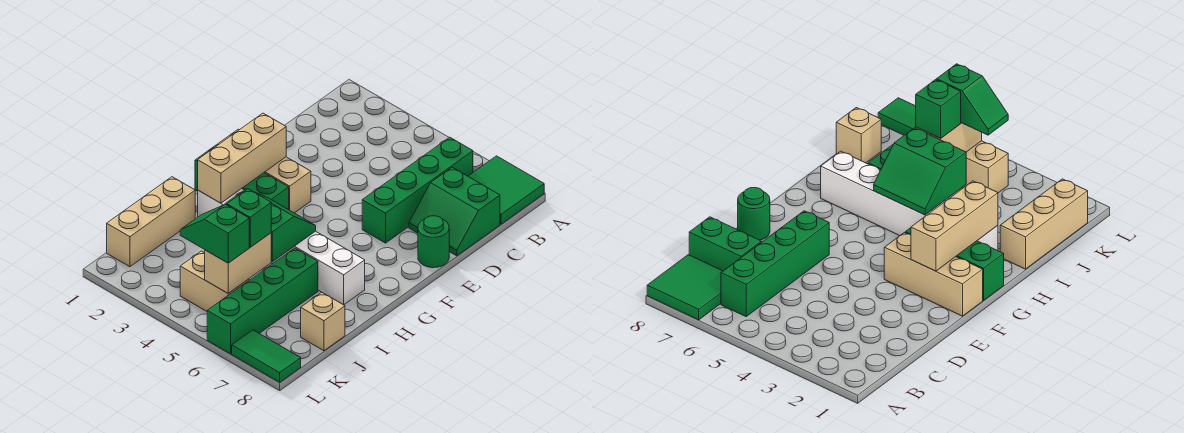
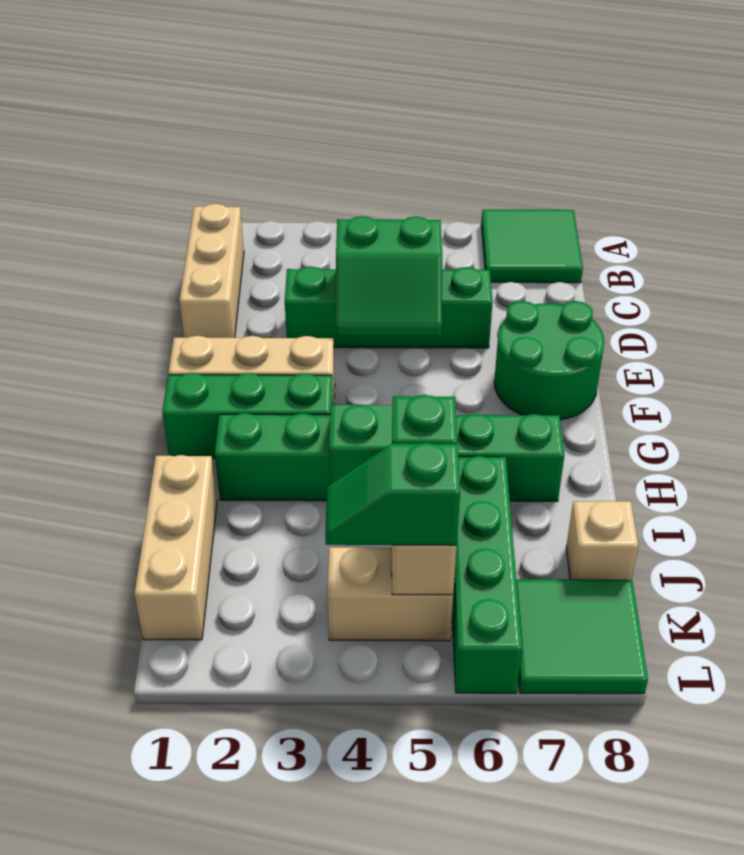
green brick B6:E6 level 1 -> green brick D3:D6 level 1
green slope C7:D8 level 1 top C -> green slope D4:E5 level 2 top D
green round brick E8 level 1 -> green round brick E7:F8 level 1
tan brick F2:H2 level 2 -> tan brick B1:D1 level 1
white brick H2:H7 level 1 -> green brick H2:H7 level 1
green tile L7:L8 level 1 -> green tile K7:L8 level 1

